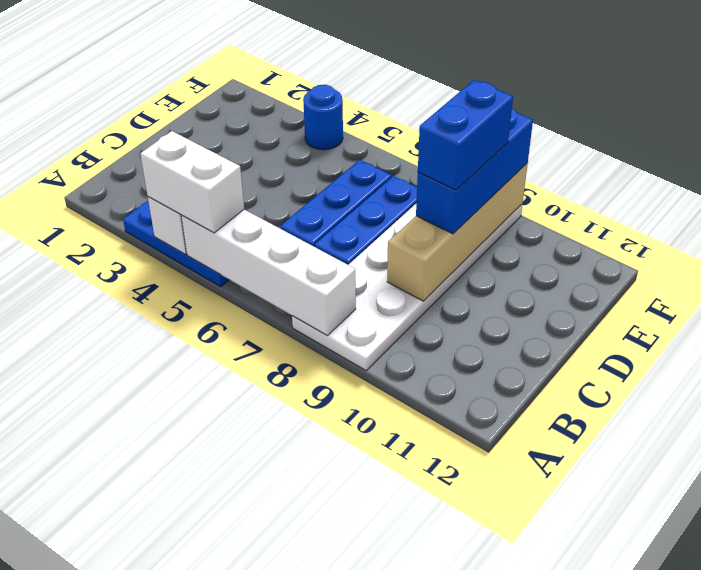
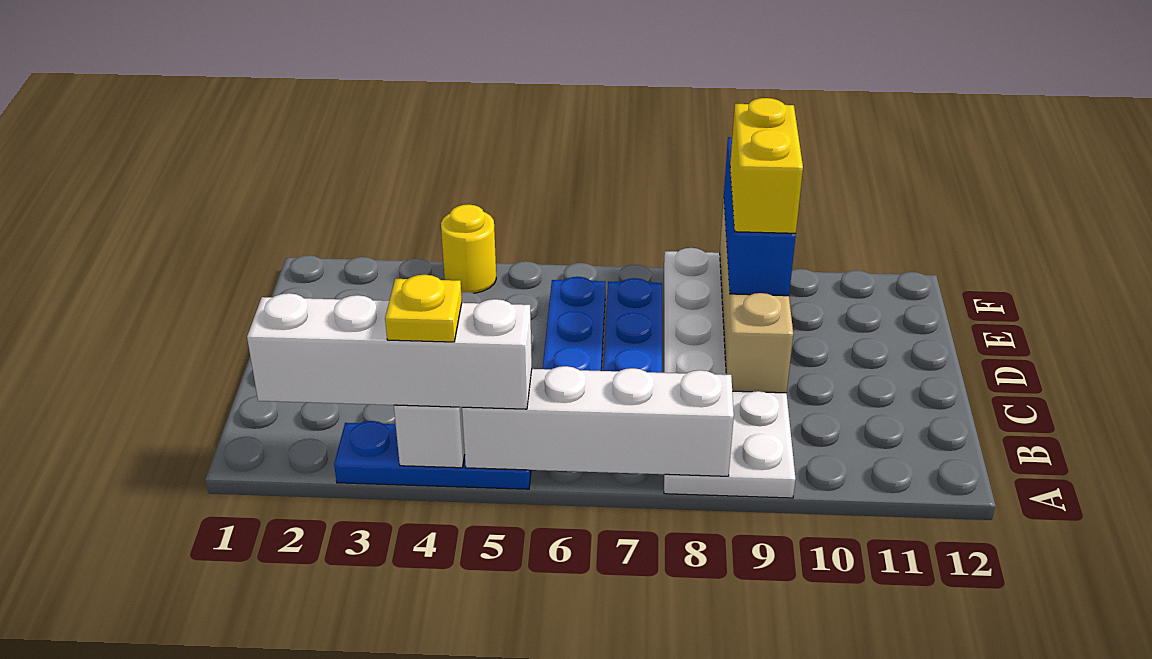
white brick A4:A5 level 3 -> white brick A2:A5 level 3
none -> yellow plate A4 level 4
blue brick D9:E9 level 4 -> yellow brick D9:E9 level 4
blue round brick F4 level 1 -> yellow round brick F4 level 1

